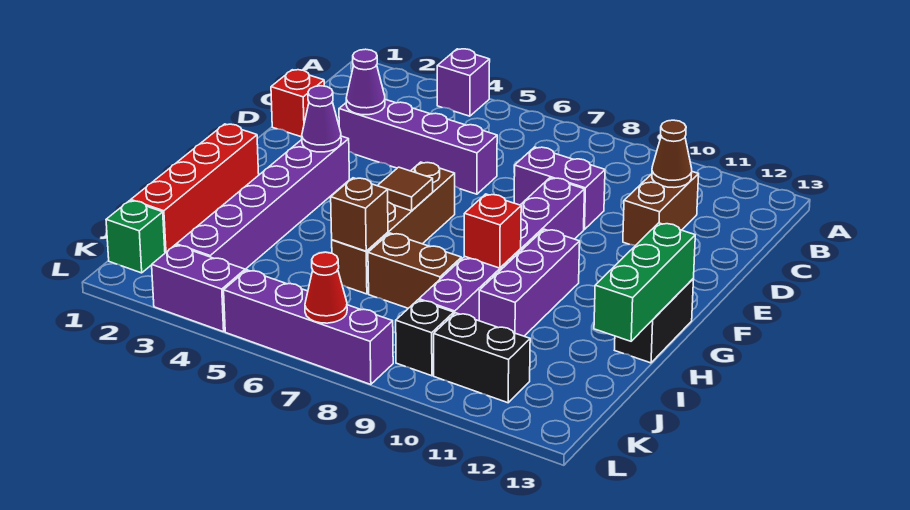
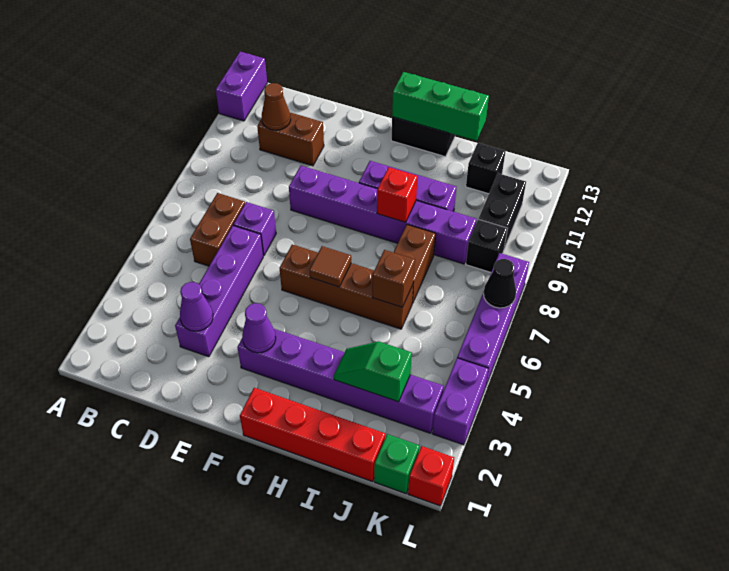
purple brick A4 level 1 -> purple brick D7 level 1
none -> brown brick C6:C7 level 1
red brick D1 level 1 -> red brick L1 level 1
purple brick D8:D9 level 1 -> purple brick A12:A13 level 1
none -> green slope I3:J3 level 2 top J
none -> black brick J12 level 1
red cone L7 level 2 -> black cone L7 level 2

